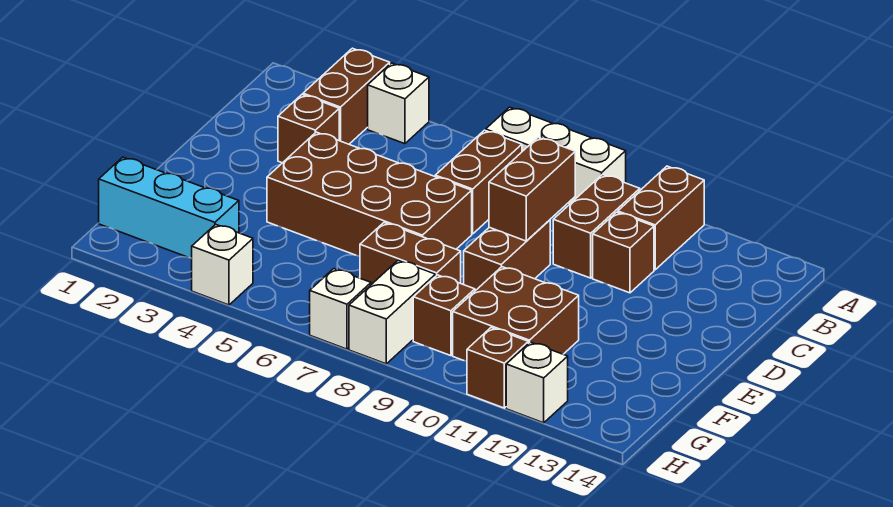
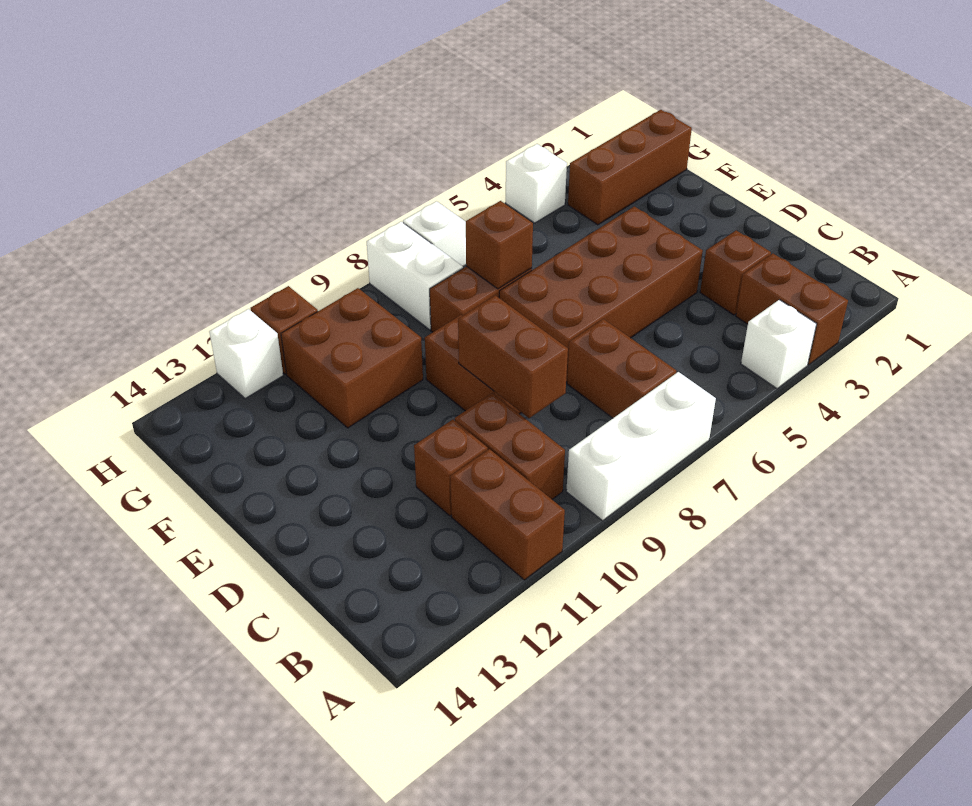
cyan brick G1:G3 level 1 -> brown brick G1:G3 level 1
brown brick G9 level 1 -> brown brick F7 level 2

